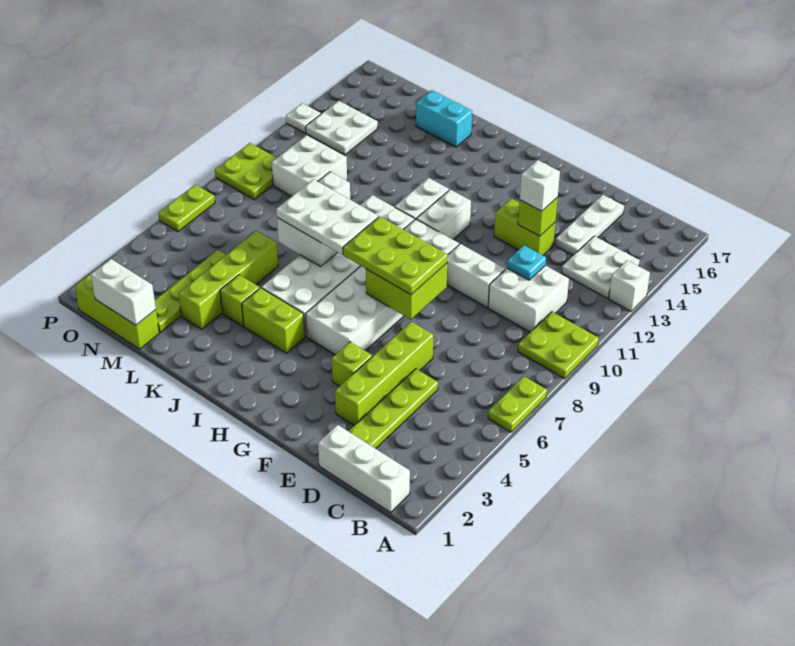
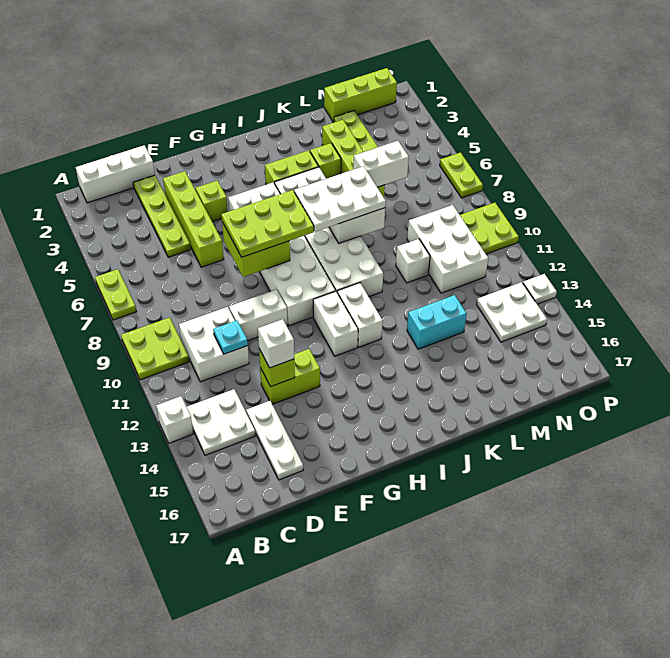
cyan brick K16:L16 level 1 -> cyan brick K13:L13 level 1
white brick M1:N1 level 2 -> white brick L6:M6 level 2
white brick M10:N11 level 1 -> white brick M9:N11 level 1

